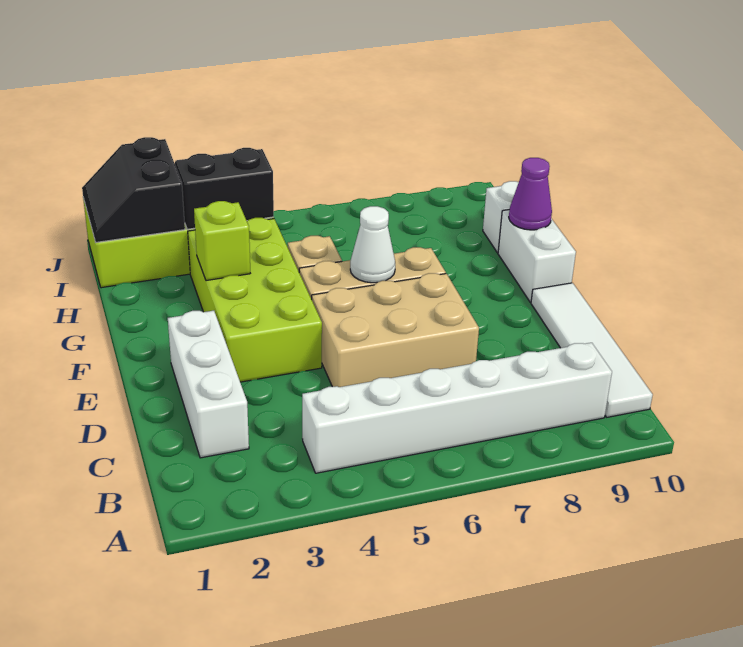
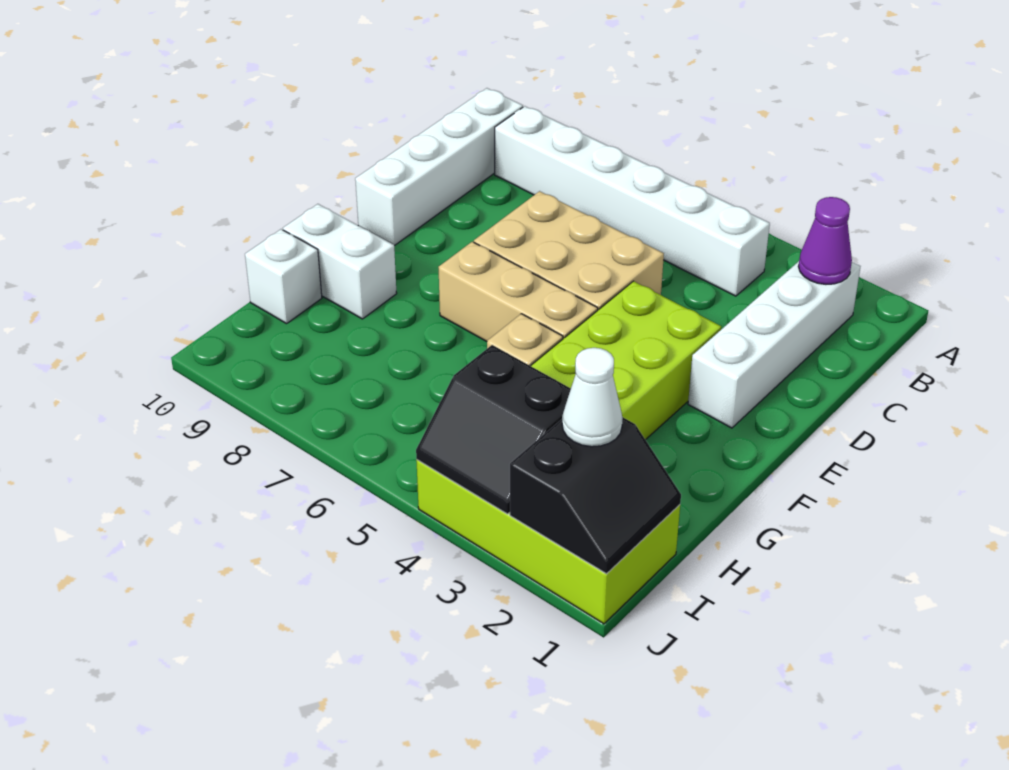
white tile B10:E10 level 1 -> white brick B10:E10 level 1
white brick C2:E2 level 1 -> white brick B2:E2 level 1
white cone F6 level 2 -> white cone I2 level 3
white brick F10:G10 level 1 -> white brick G9:G10 level 1
lime brick G3 level 2 -> none
purple cone G10 level 2 -> purple cone B2 level 2

